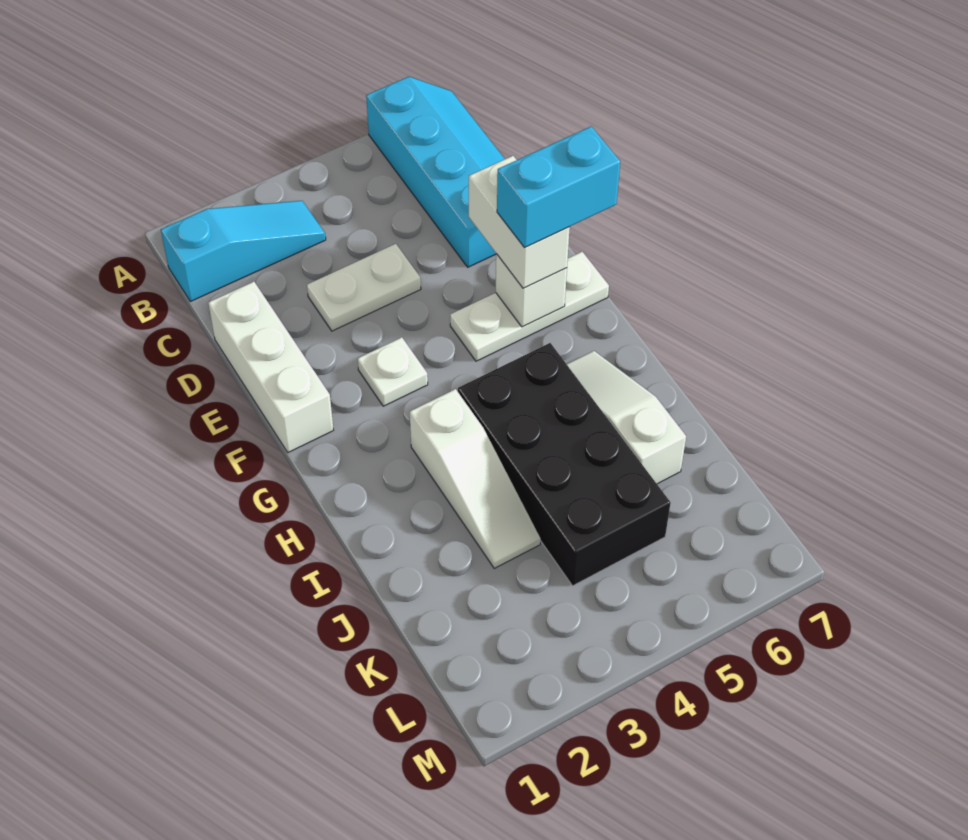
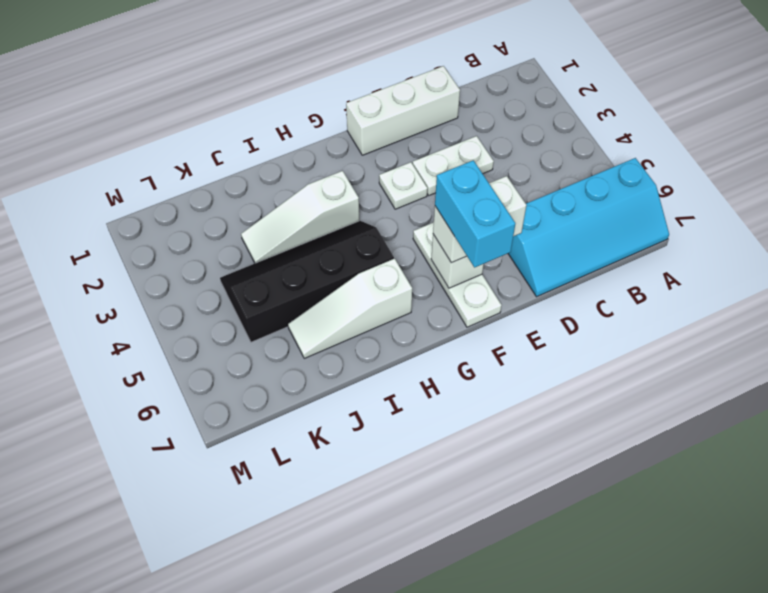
cyan slope B1:B3 level 1 top 1 -> none
white plate D3:D4 level 1 -> white plate D3:E3 level 1
black brick H4:K5 level 1 -> black slope H4:K5 level 1 top 5
white slope H6:J6 level 1 top J -> white slope H6:J6 level 1 top H

